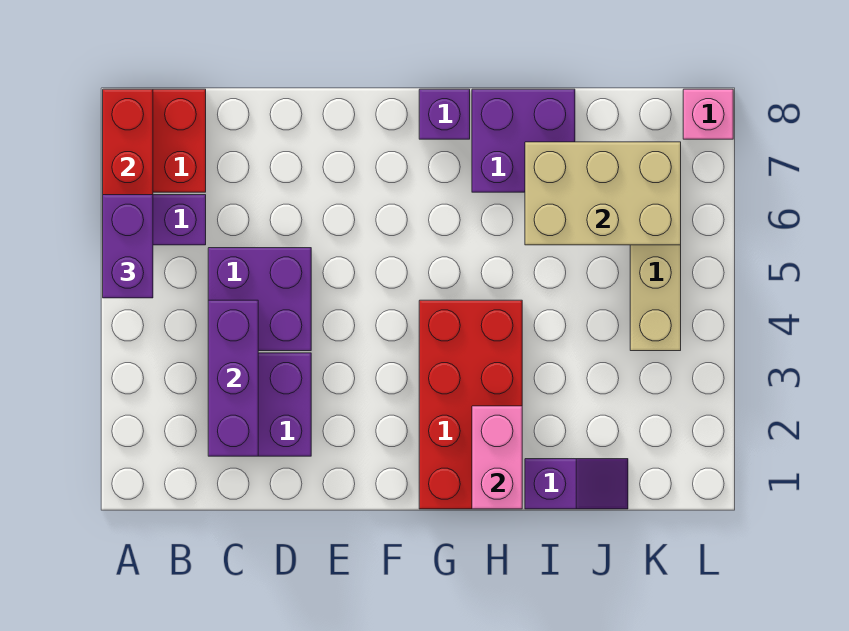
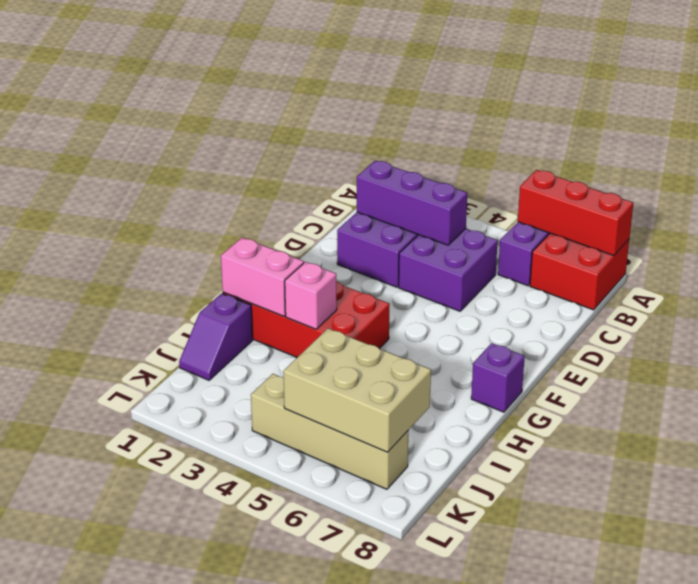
purple brick A5:A6 level 3 -> none
purple brick H7:I8 level 1 -> none
tan brick I6:K7 level 2 -> tan brick J5:K7 level 2
pink brick L8 level 1 -> pink brick H3 level 2

